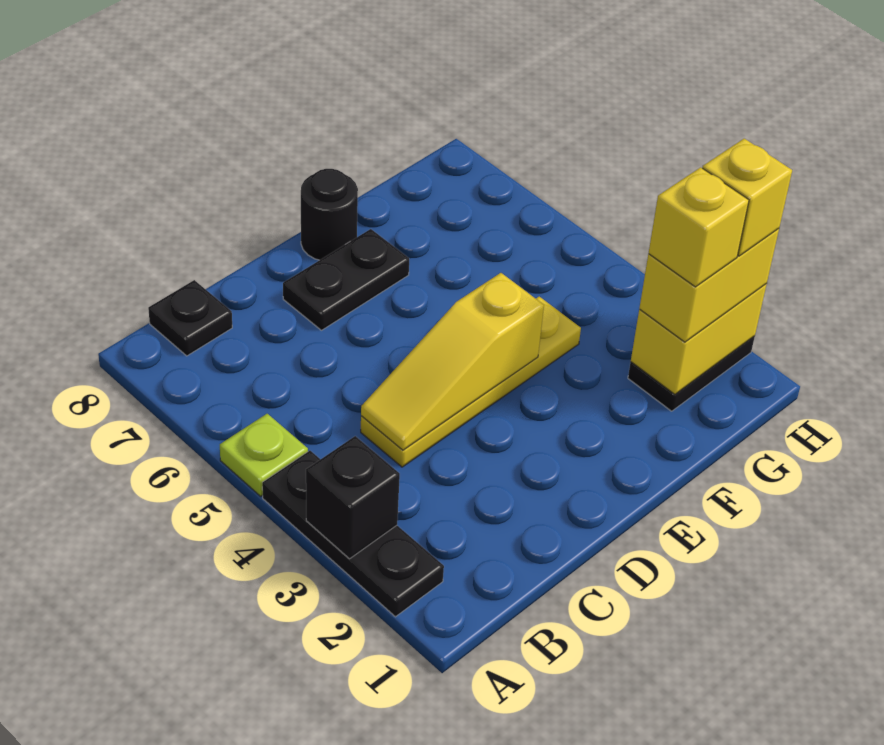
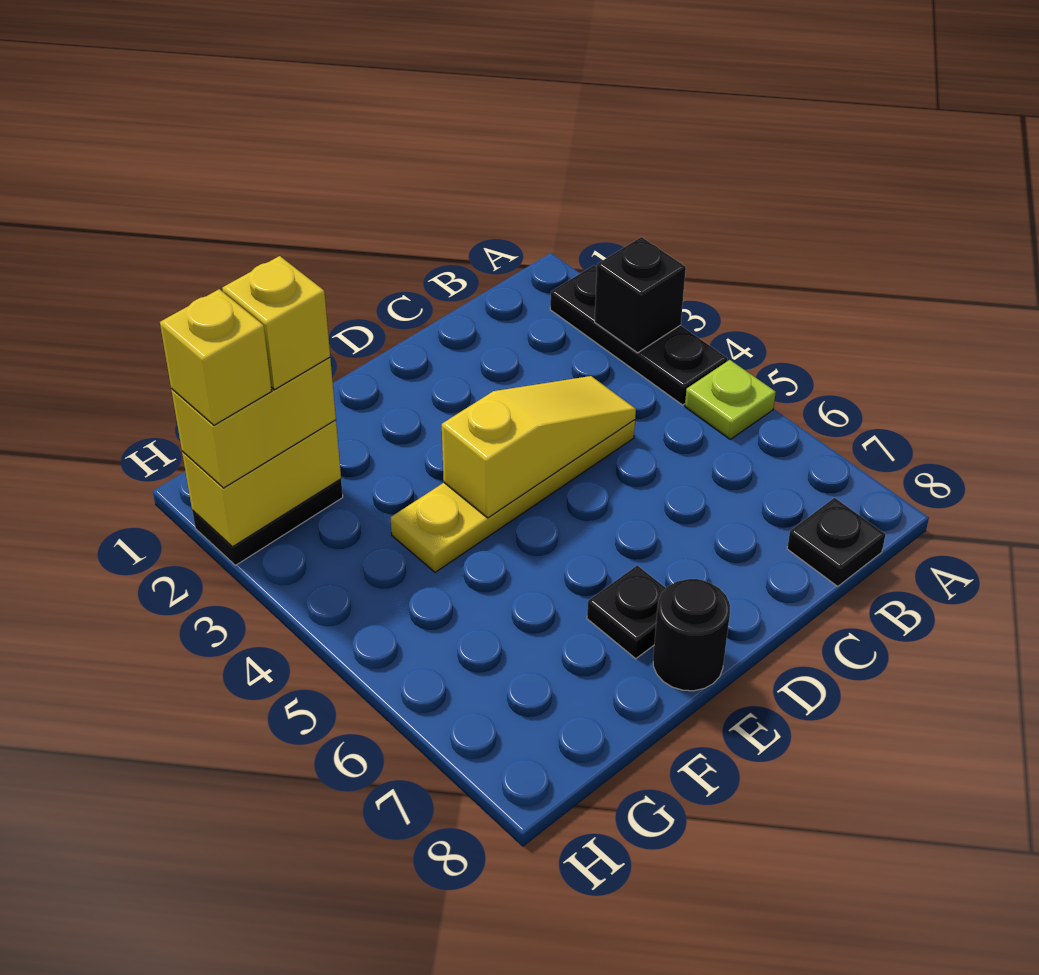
black plate D7:E7 level 1 -> black plate E7 level 1

